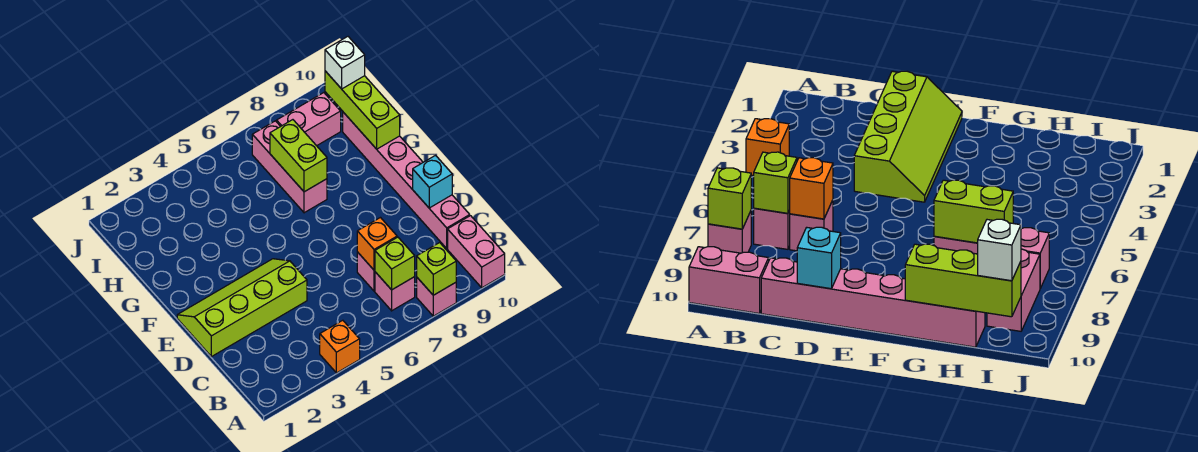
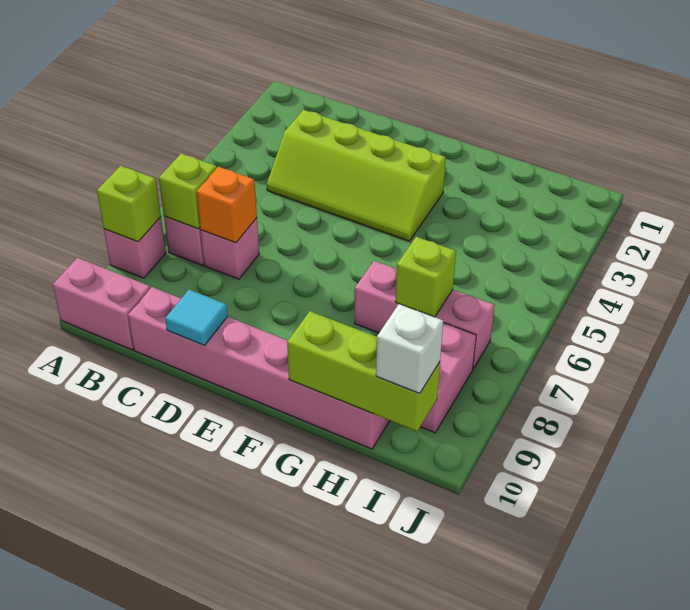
orange brick A4 level 1 -> none
lime slope D1:E4 level 1 top D -> lime slope C3:F4 level 1 top 3
cyan brick D10 level 2 -> cyan tile D10 level 2
lime brick G7:H7 level 2 -> lime brick H7 level 2

